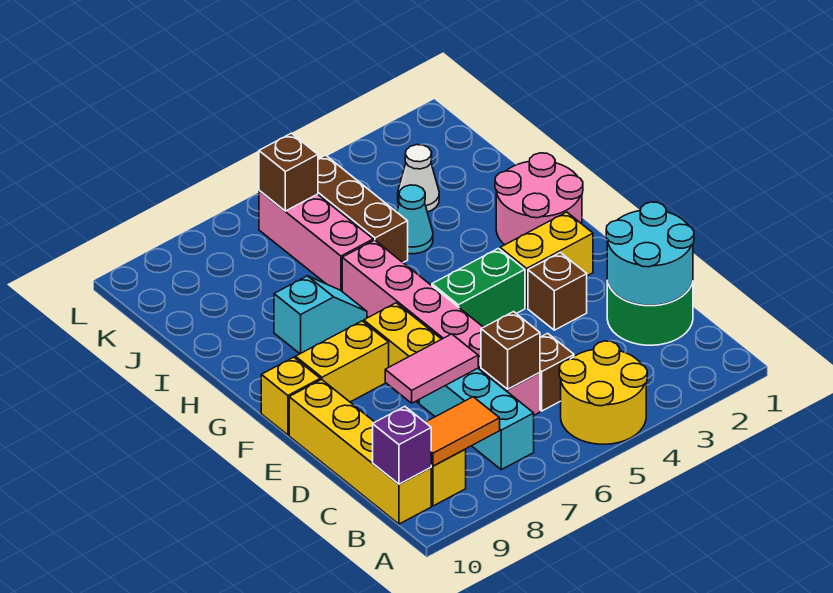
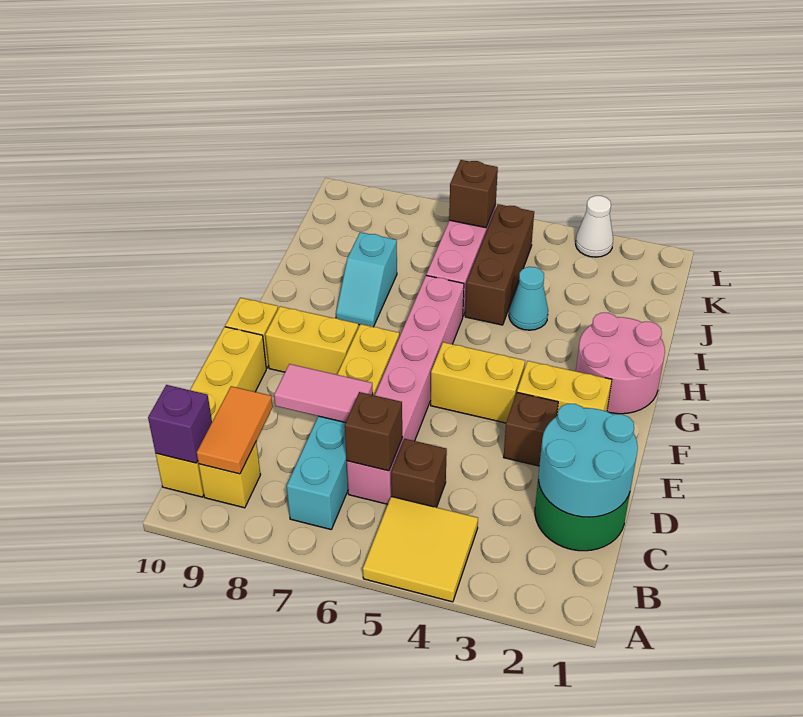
yellow round brick A4:B5 level 1 -> yellow tile A4:B5 level 1
orange tile B8:B9 level 2 -> orange tile B9:C9 level 2
green brick F4:F5 level 1 -> yellow brick F4:F5 level 1
cyan slope H7:H8 level 1 top 8 -> cyan slope H8:I8 level 1 top I
white cone J3 level 1 -> white cone L3 level 1

